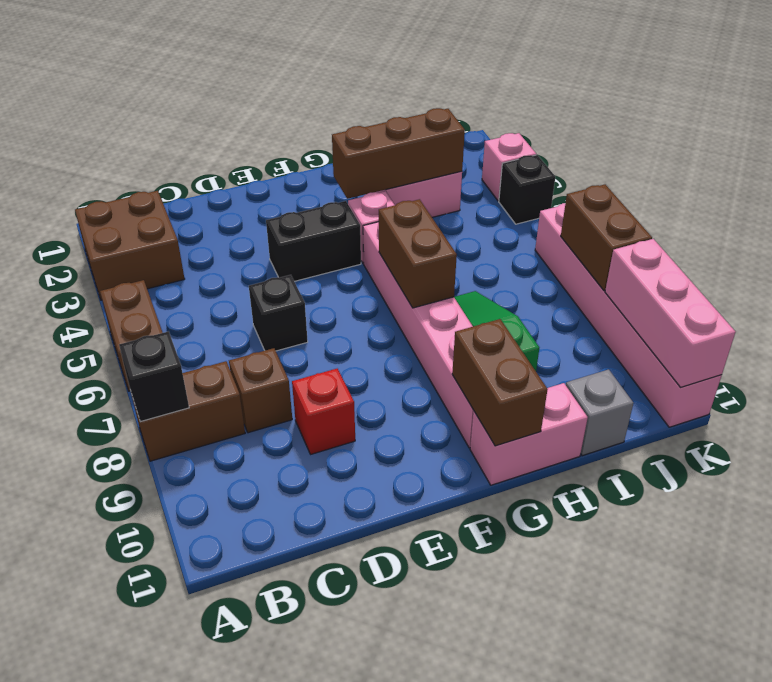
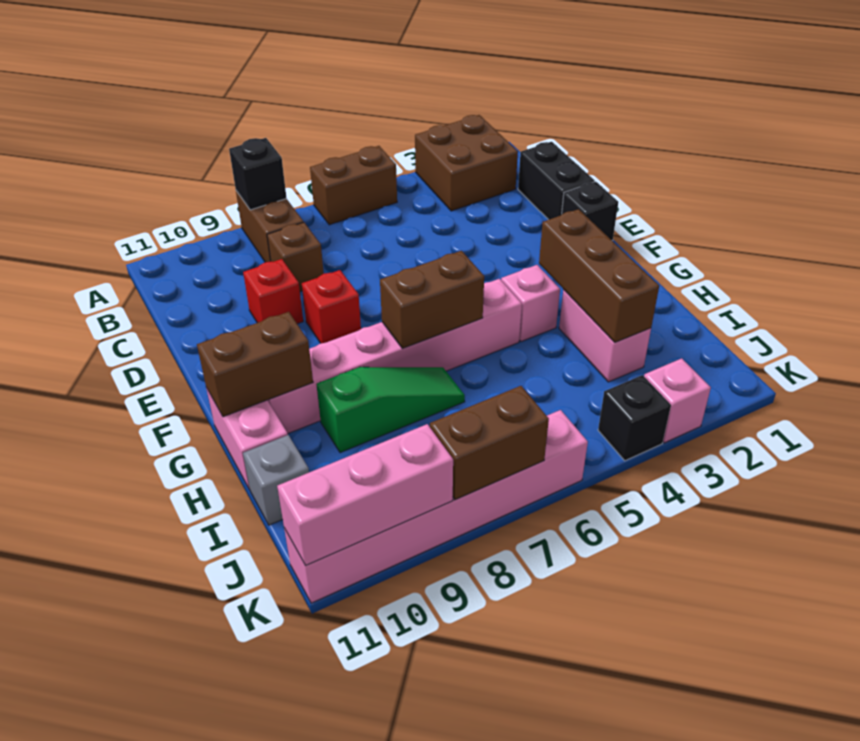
black brick D6 level 1 -> black brick E1 level 1
black brick E4:F4 level 1 -> black brick C1:D1 level 1
none -> red brick E8 level 1

